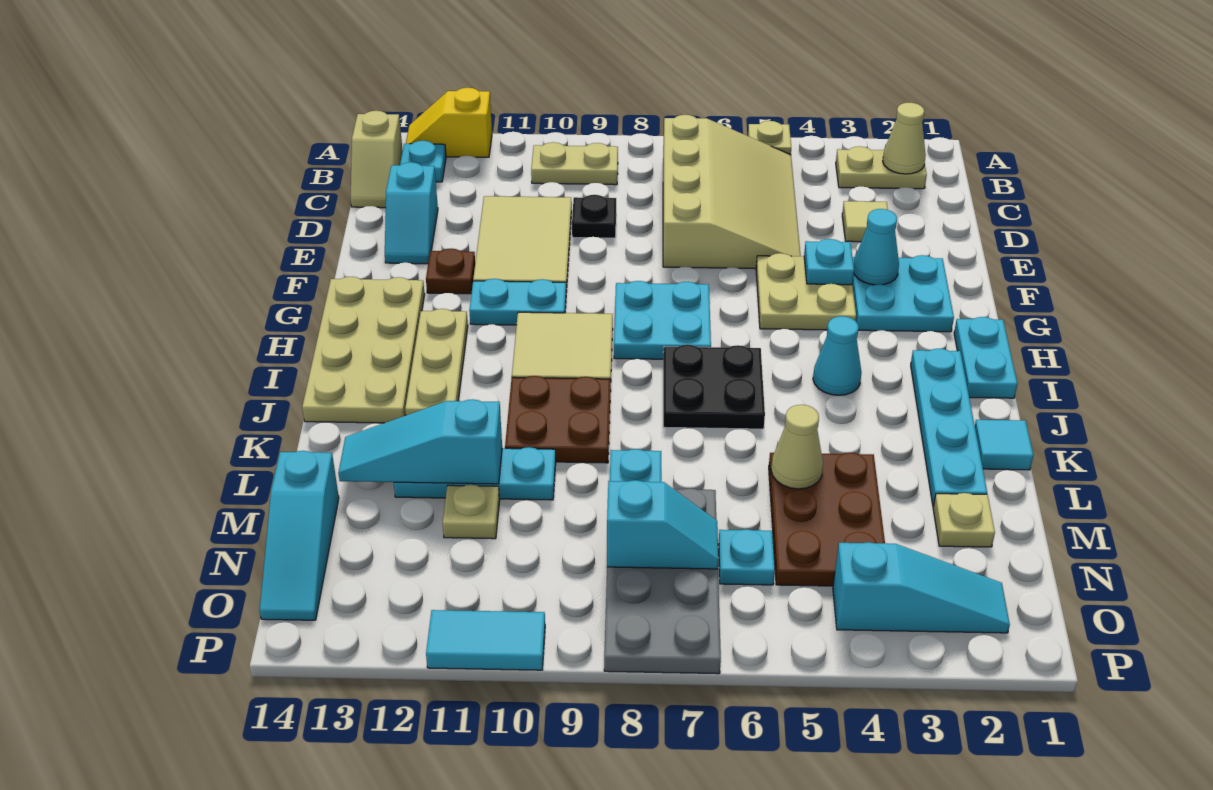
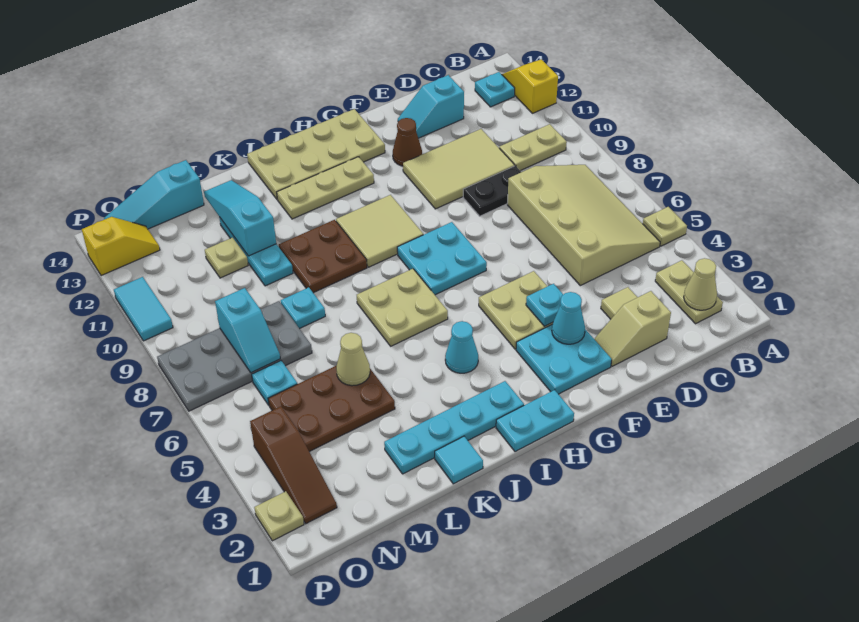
tan slope B5:E7 level 1 top 7 -> tan slope B5:D8 level 1 top D
tan plate B9:B10 level 1 -> tan plate B10:C10 level 1
tan slope B14:C14 level 1 top B -> tan slope D2:E2 level 1 top D
black plate D9 level 1 -> black plate D9:E9 level 1
brown plate F12 level 1 -> brown cone F12 level 1
cyan plate G10:G11 level 1 -> none
black plate I6:J7 level 1 -> tan plate I6:J7 level 1
tan plate M2 level 1 -> tan plate P2 level 1
cyan slope O2:O4 level 1 top 4 -> brown slope O2:O4 level 1 top 4
none -> yellow slope O13:P13 level 1 top P

